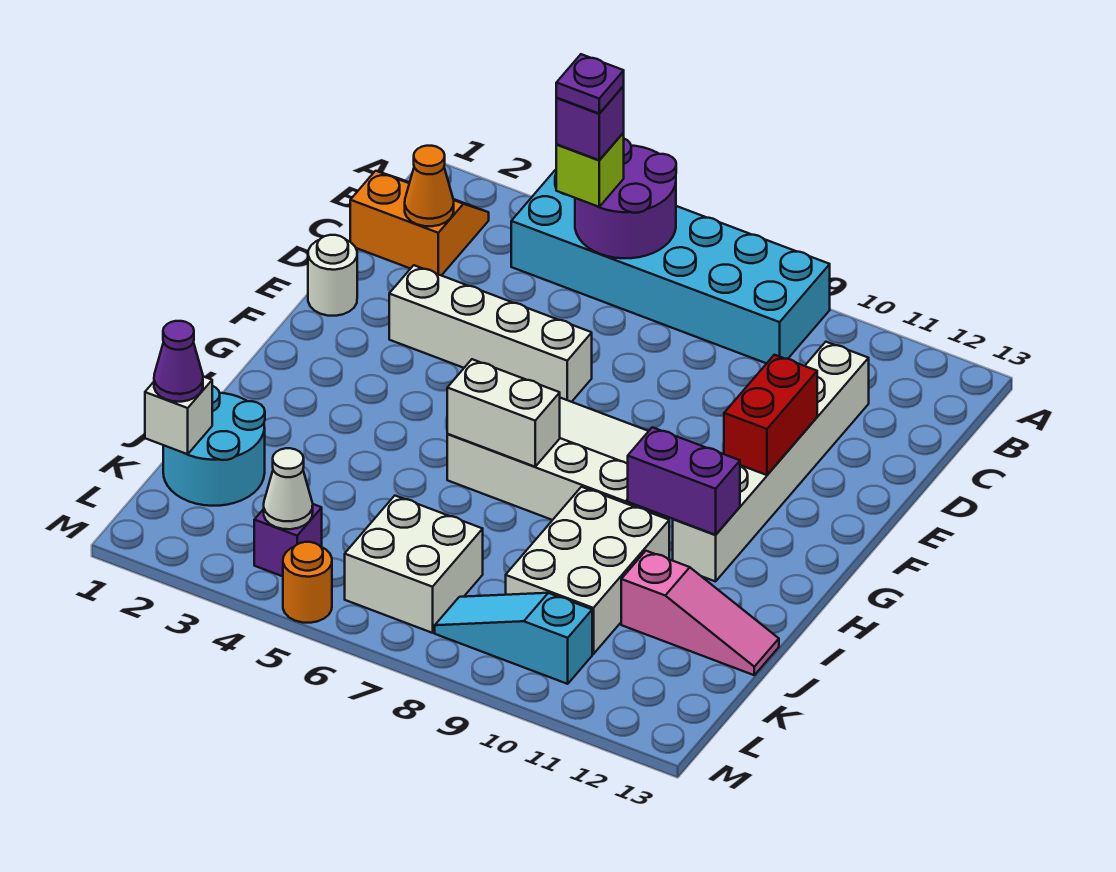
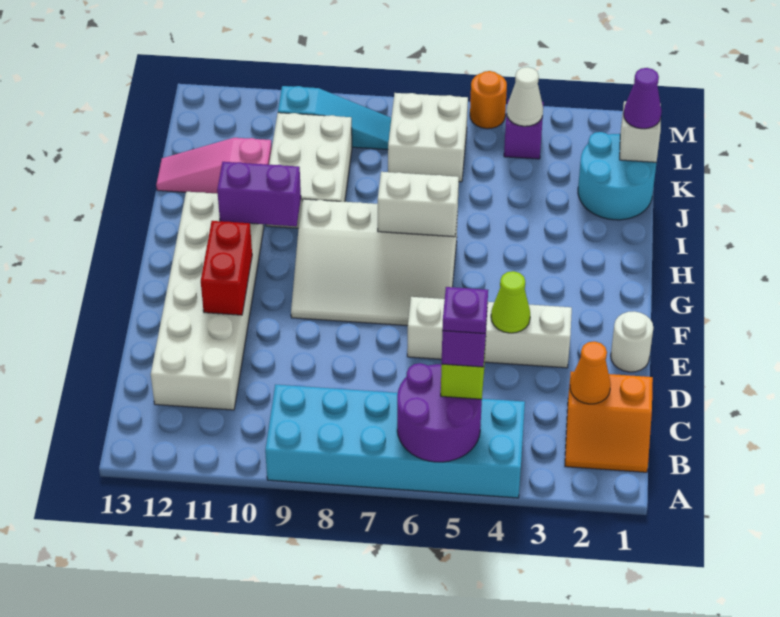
white brick C11:H11 level 1 -> white brick C11:H12 level 1
none -> lime cone E4 level 2

